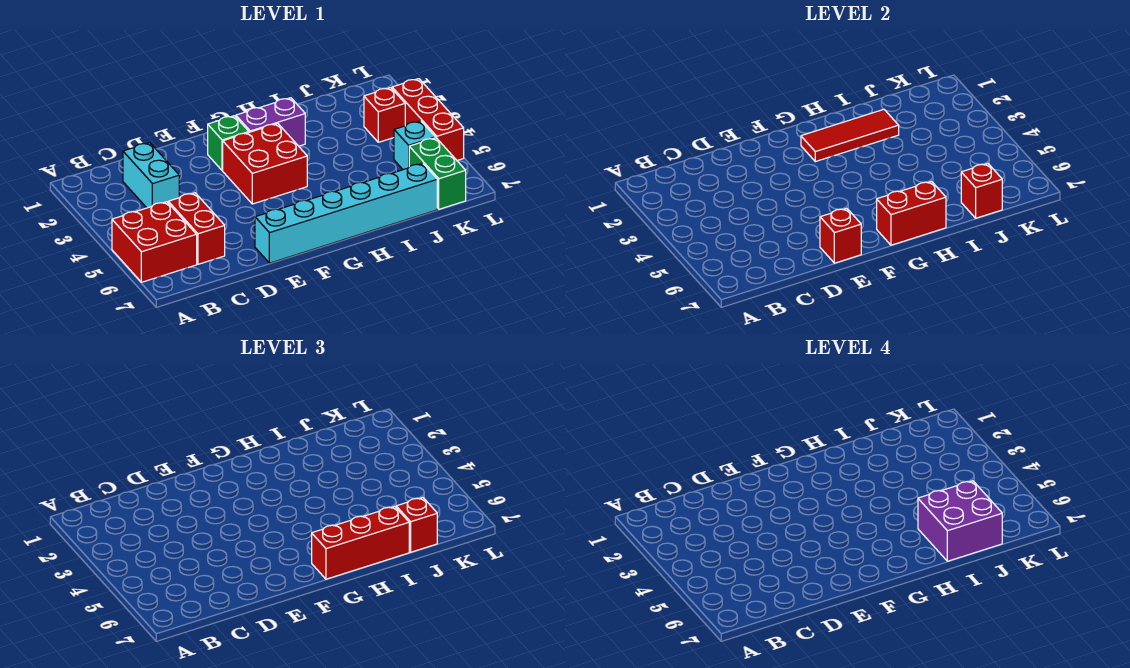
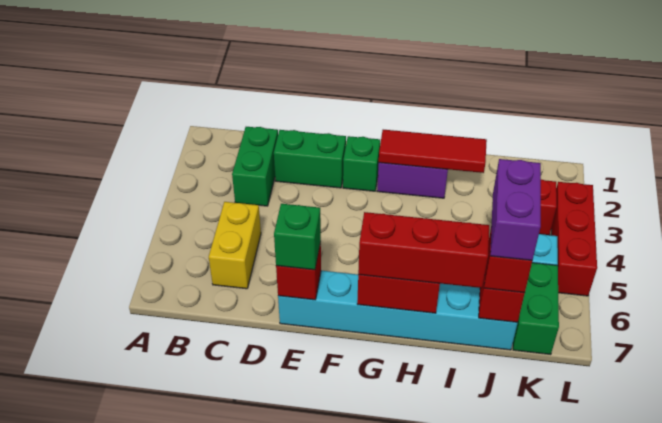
red brick A5:B6 level 1 -> none
cyan brick C2:C3 level 1 -> green brick C2:C3 level 1
red brick C5:C6 level 1 -> yellow brick C5:C6 level 1
none -> green brick D2:E2 level 1
none -> green brick E7 level 3
red brick F3:G4 level 1 -> none
purple brick I6:J7 level 4 -> purple brick J6:J7 level 4

